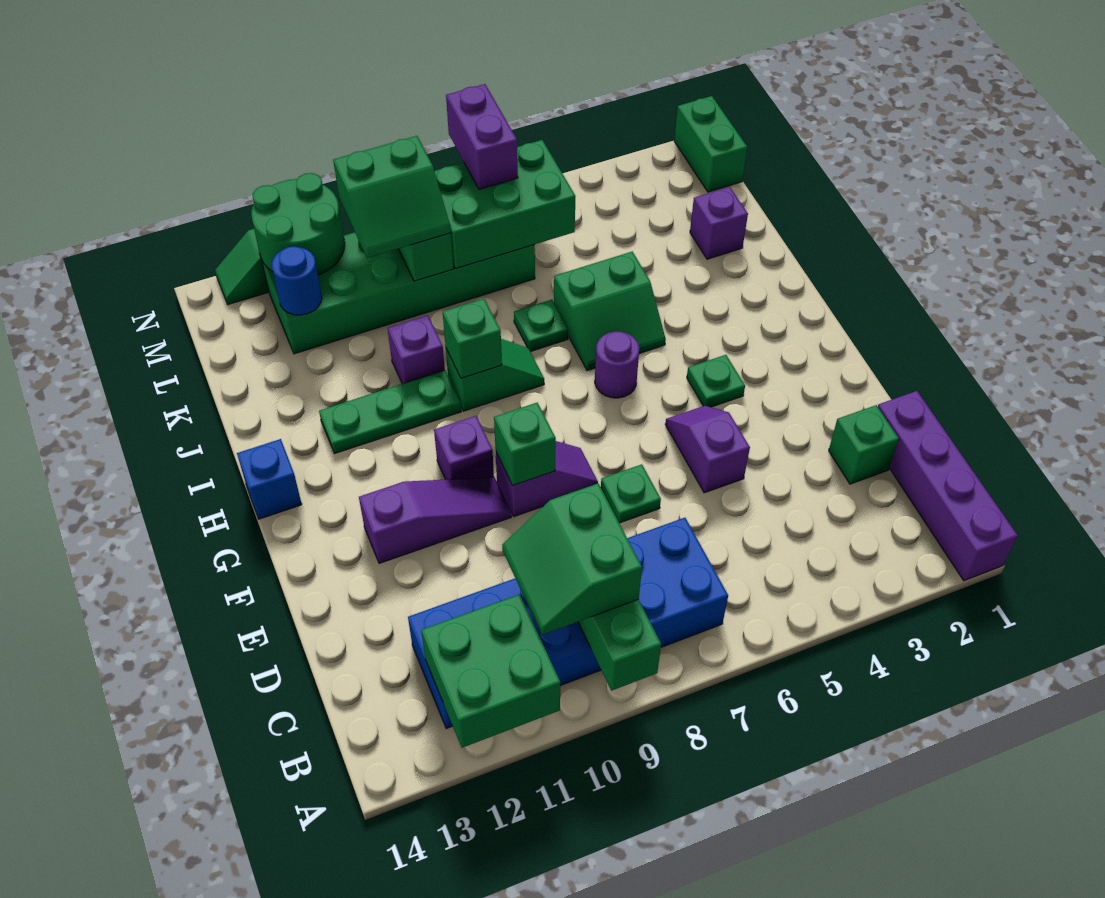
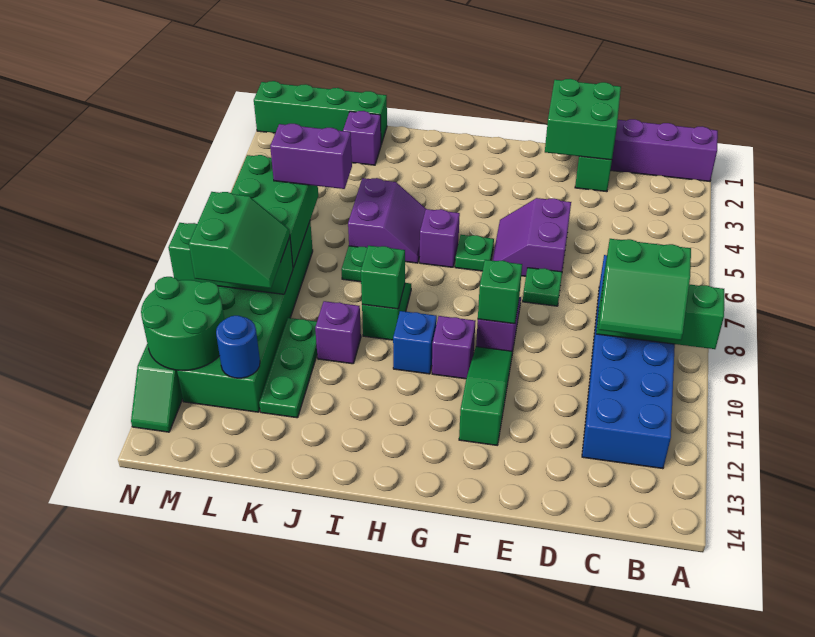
green brick A11:B12 level 2 -> green brick D1:E2 level 2
purple slope E5:F5 level 1 top E -> purple slope E5:F6 level 1 top E
purple slope F10:F12 level 1 top 12 -> green slope F10:F12 level 1 top 12
green plate G4 level 1 -> green plate G6 level 1
purple round brick H6 level 1 -> purple brick H6 level 1
blue brick H14 level 1 -> blue brick H10 level 1
green slope I5:J6 level 1 top J -> purple slope I5:J6 level 1 top J
green plate I10:I12 level 1 -> green plate K10:K12 level 1
green brick M1:N1 level 1 -> green brick K1:N1 level 1
purple brick M7:N7 level 3 -> purple brick K6:L6 level 3

